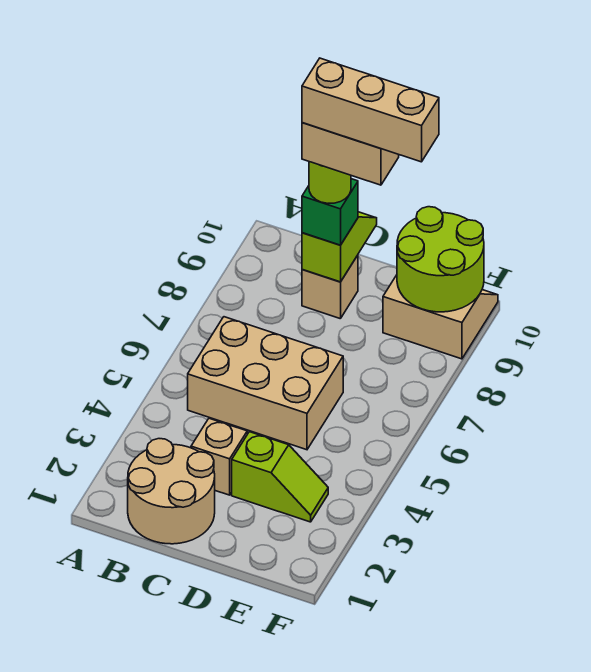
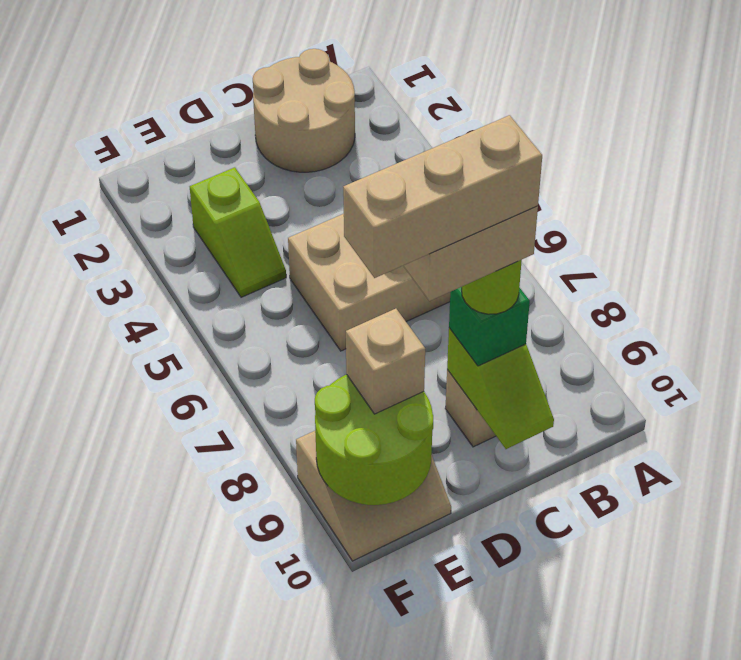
tan brick C3 level 1 -> tan brick E9 level 3
lime slope D3:E3 level 1 top D -> lime slope E3:E4 level 1 top 3

